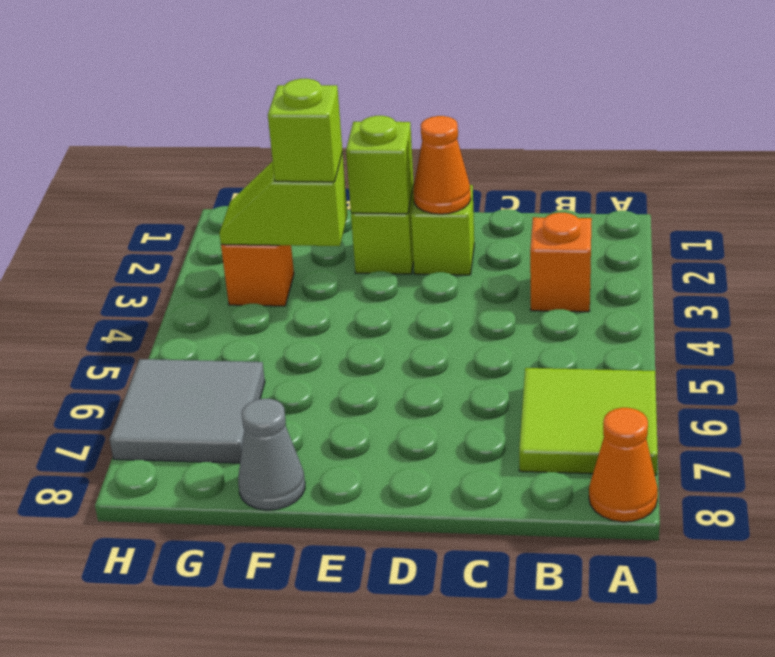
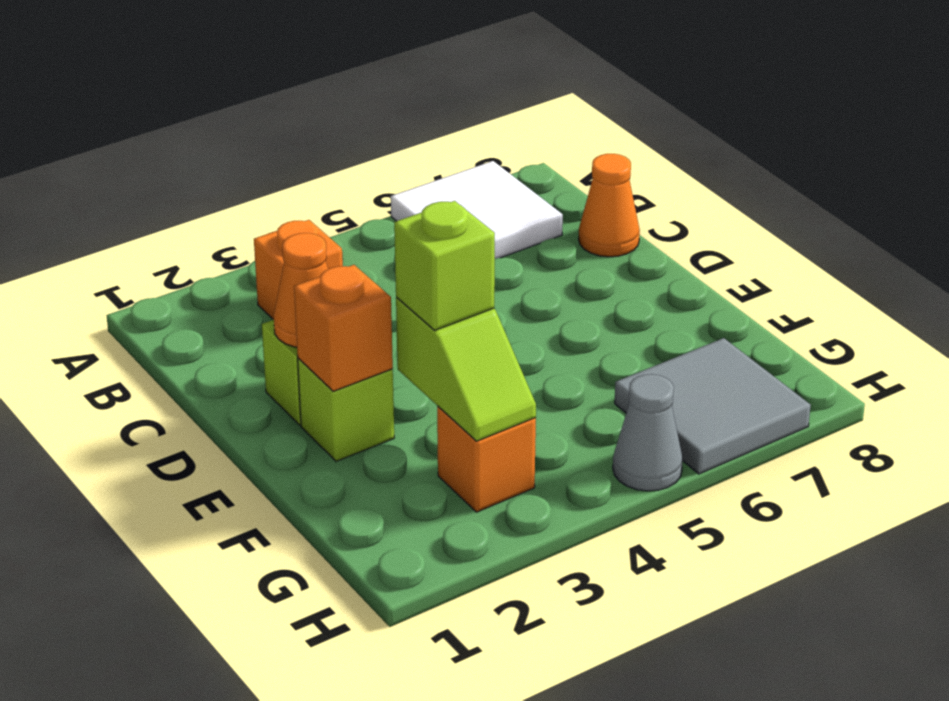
lime tile A6:B7 level 1 -> white tile A6:B7 level 1
orange cone A8 level 1 -> orange cone C8 level 1
lime brick E2 level 2 -> orange brick E2 level 2
grey cone F8 level 1 -> grey cone H5 level 1

